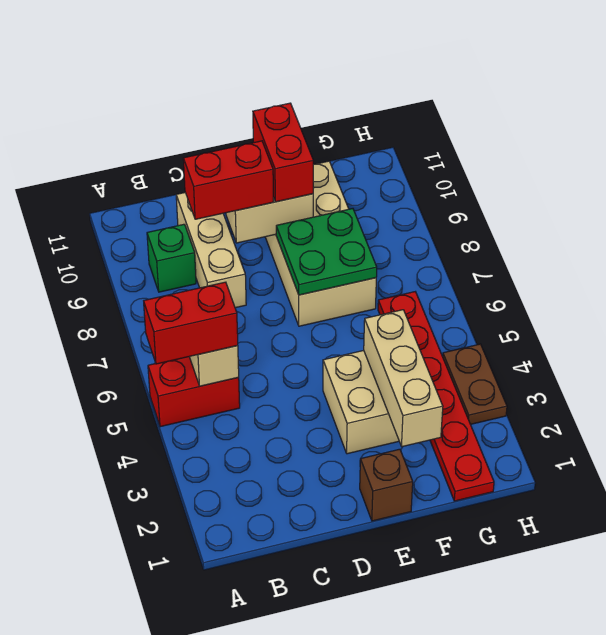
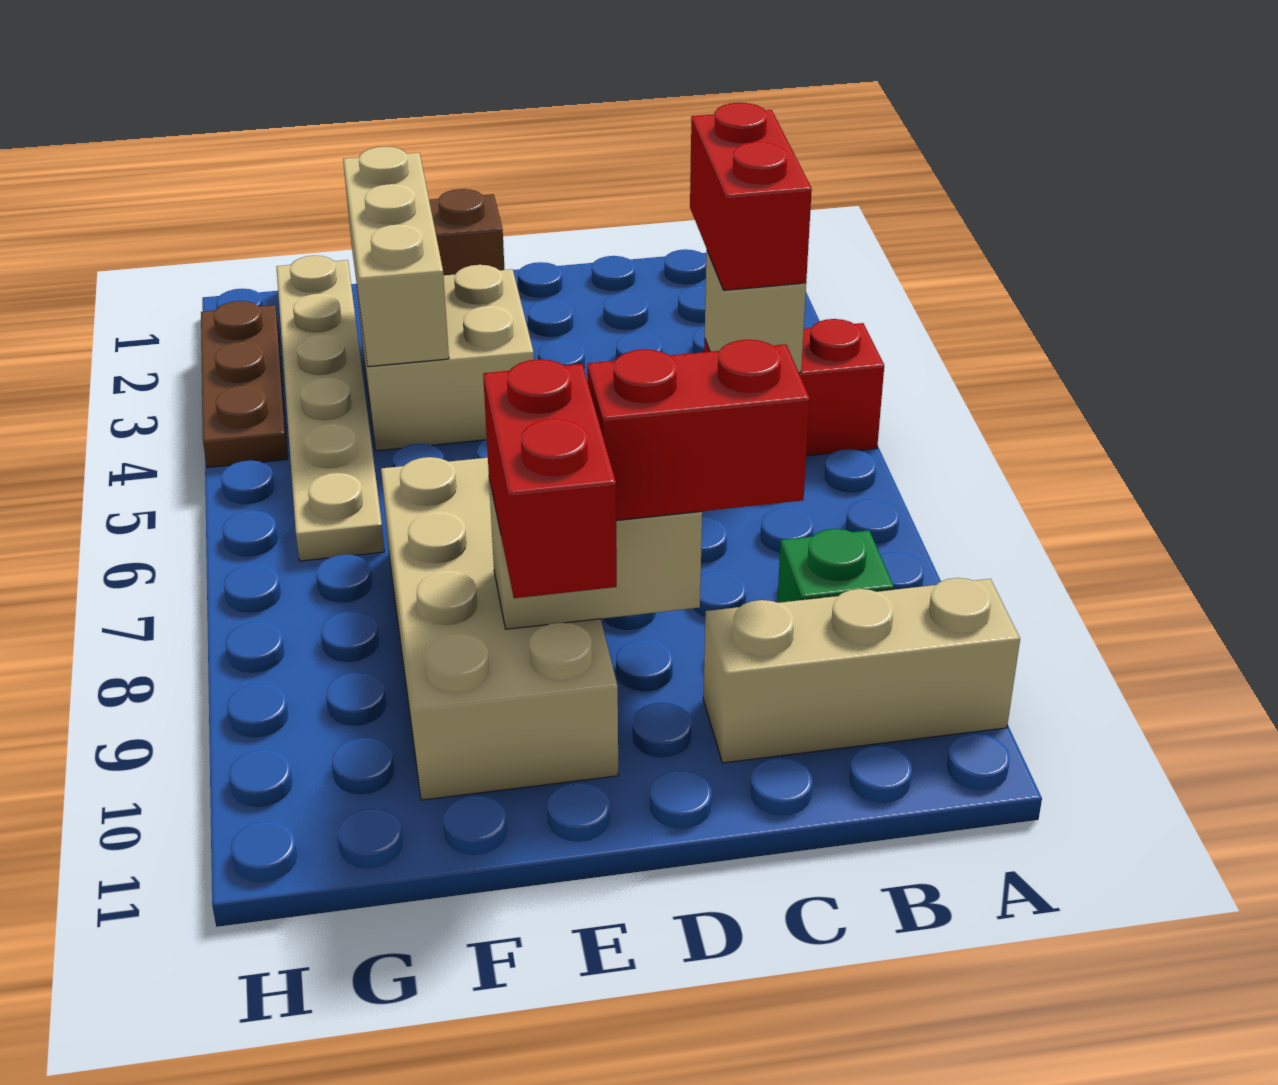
red brick A5:B5 level 3 -> red brick B4:B5 level 3
tan brick C8:C10 level 1 -> tan brick A10:C10 level 1
green plate E7:F8 level 2 -> none
red plate G1:G6 level 1 -> tan plate G1:G6 level 1
brown plate H3:H4 level 1 -> brown plate H2:H4 level 1

